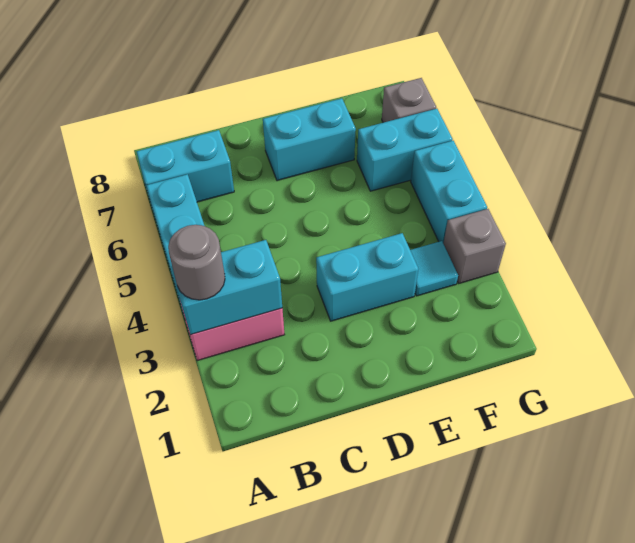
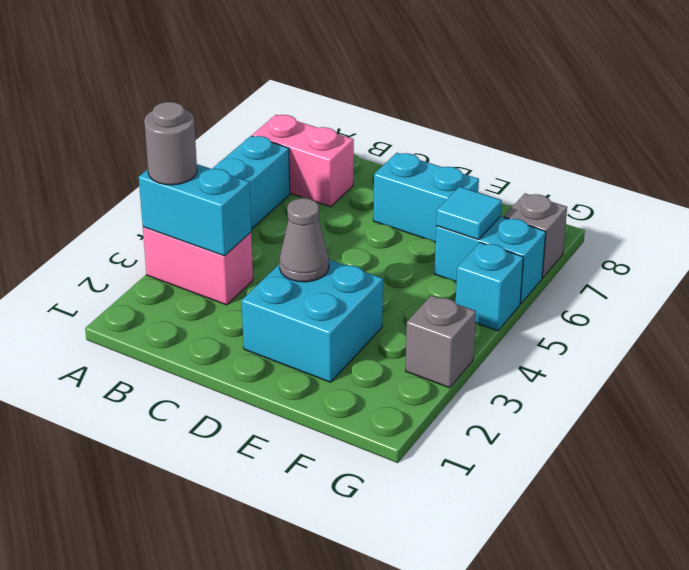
cyan brick A7:B7 level 1 -> pink brick A7:B7 level 1
cyan brick D3:E3 level 1 -> cyan brick D2:E3 level 1
none -> grey cone D3 level 2
cyan tile F3 level 1 -> cyan tile F6 level 2
cyan brick G4:G5 level 1 -> cyan brick G5 level 1

